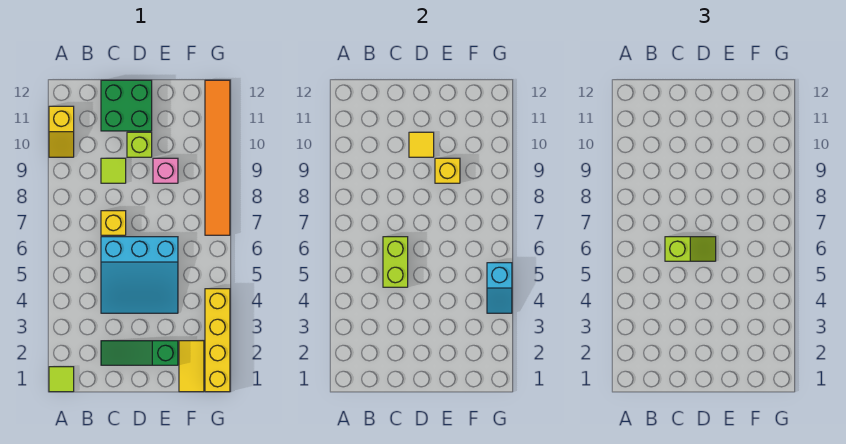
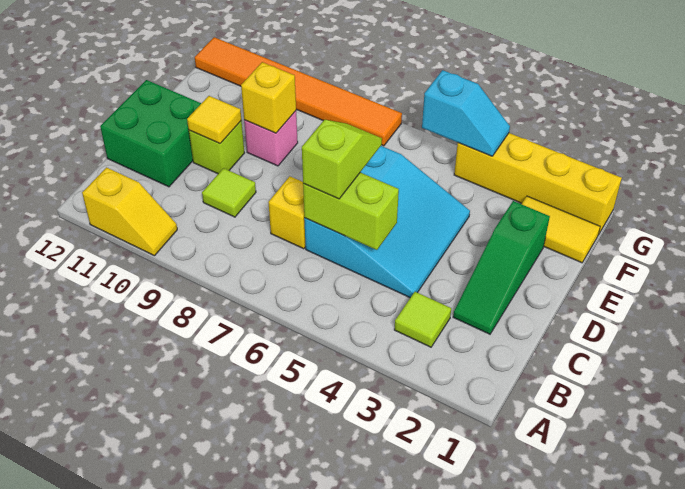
lime tile A1 level 1 -> lime tile B3 level 1

